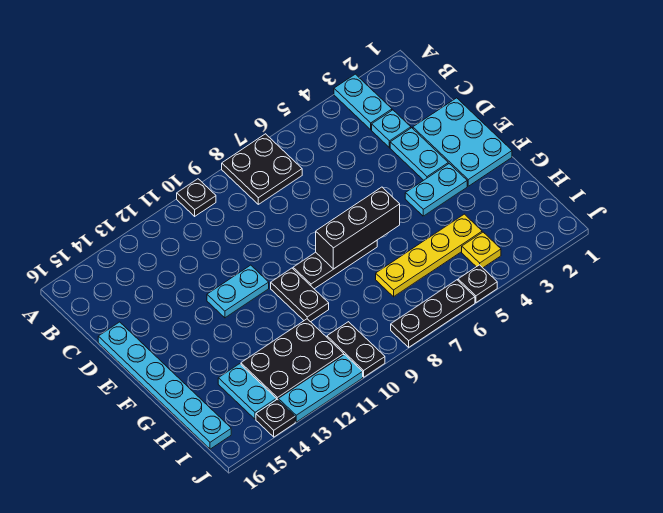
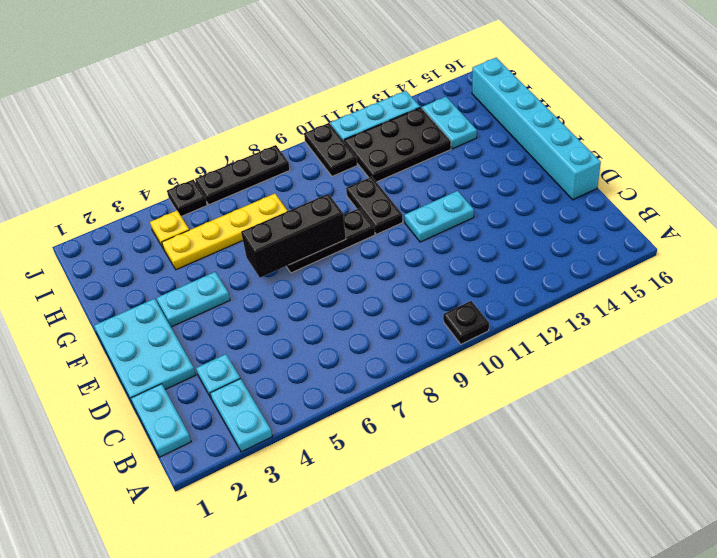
black plate A7:B8 level 1 -> none
cyan plate D3:E3 level 1 -> cyan plate B1:C1 level 1
cyan plate D16:I16 level 1 -> cyan brick D16:I16 level 1
black plate J14 level 1 -> none

